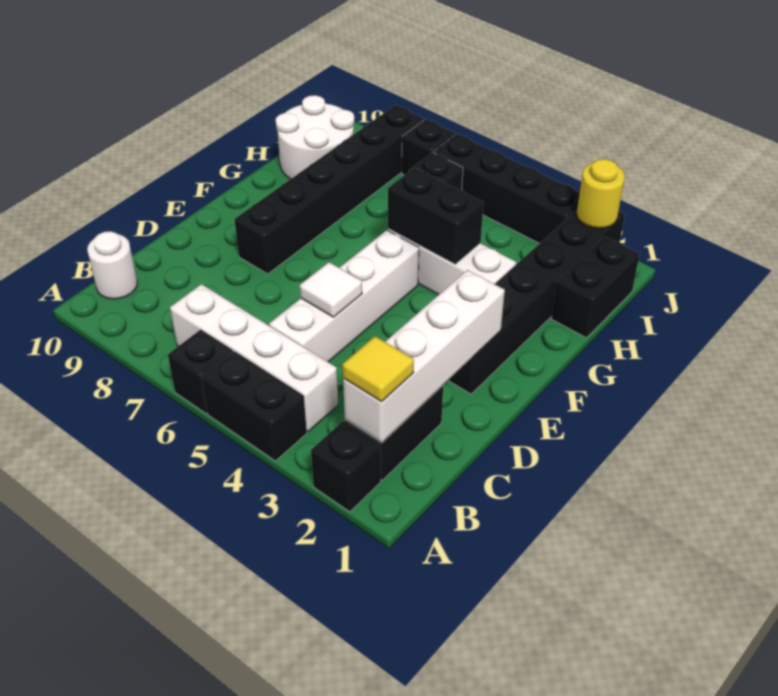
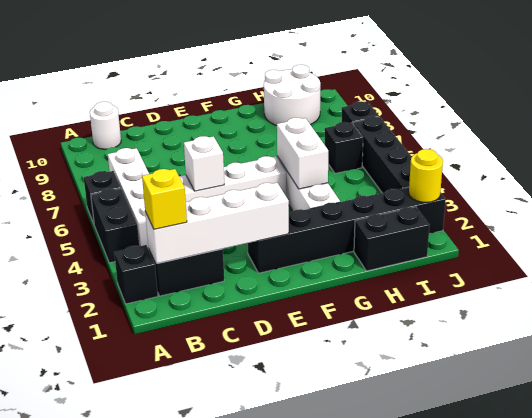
yellow tile B2 level 3 -> yellow brick B2 level 3
white tile D5 level 2 -> white brick D5 level 2
black brick E8:J8 level 1 -> none
black brick G4:G5 level 2 -> white brick G4:G5 level 2

